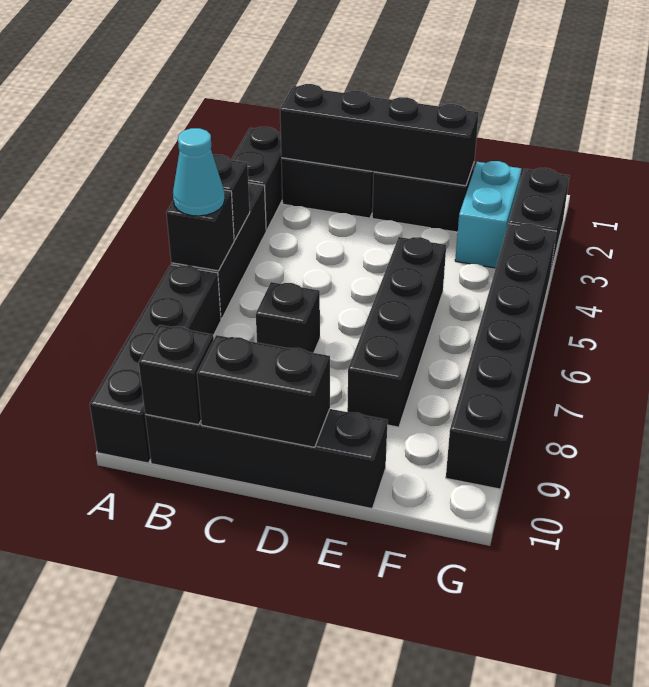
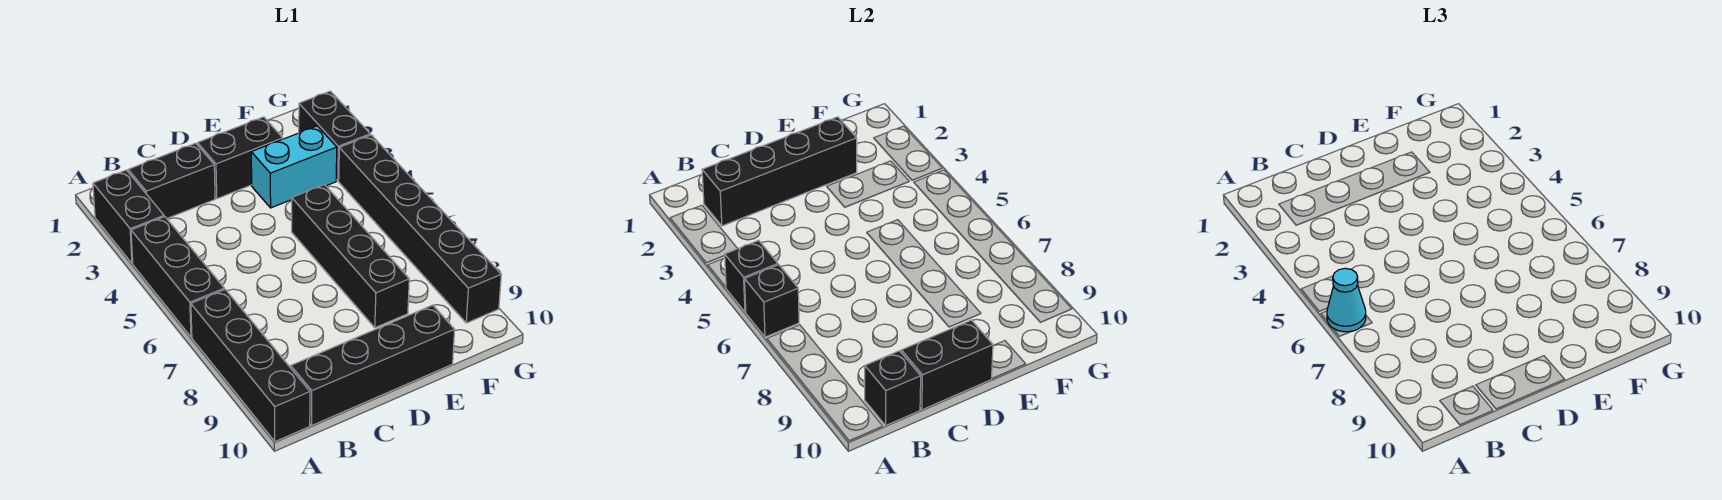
black brick C7 level 1 -> none
cyan brick F2:F3 level 1 -> cyan brick E3:F3 level 1

